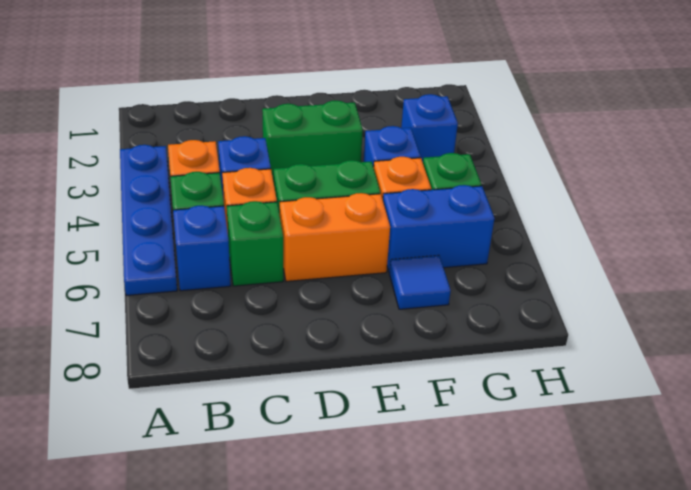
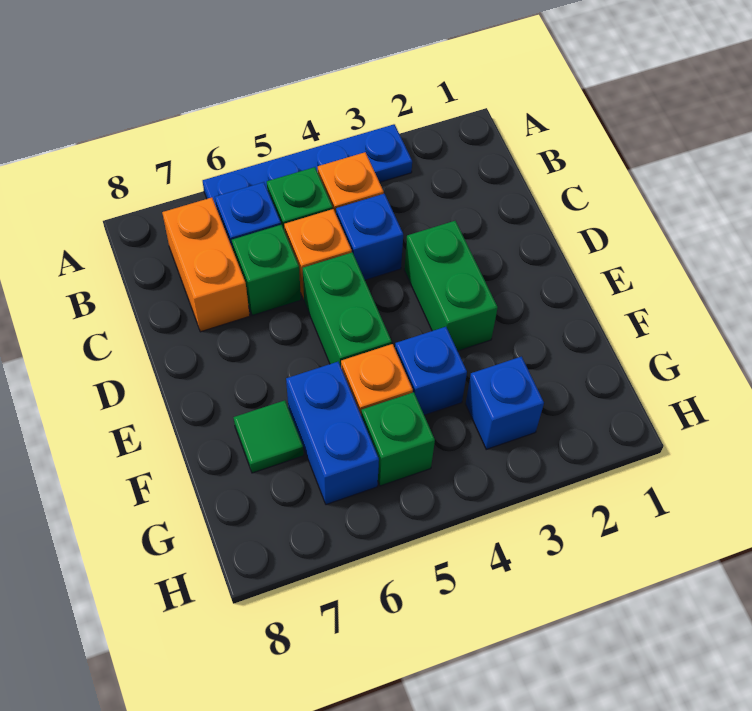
orange brick D6:E6 level 1 -> orange brick B7:C7 level 1
blue tile F7 level 1 -> green tile F7 level 1

